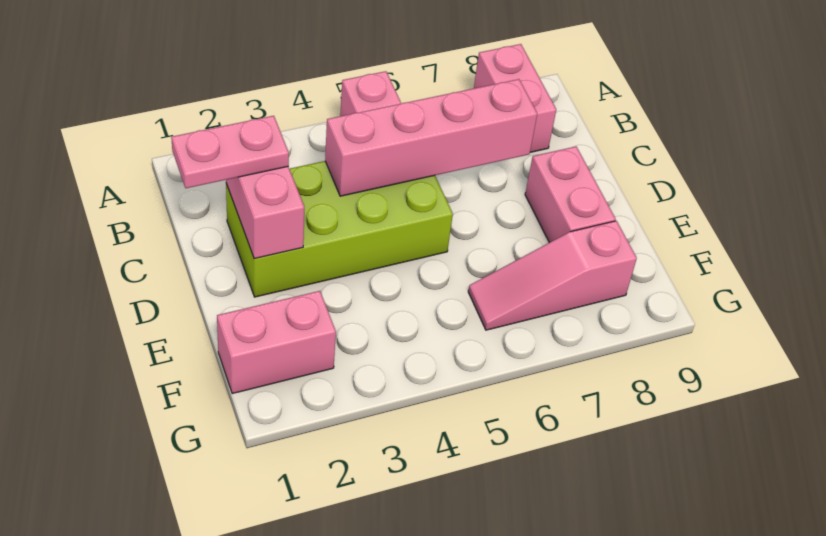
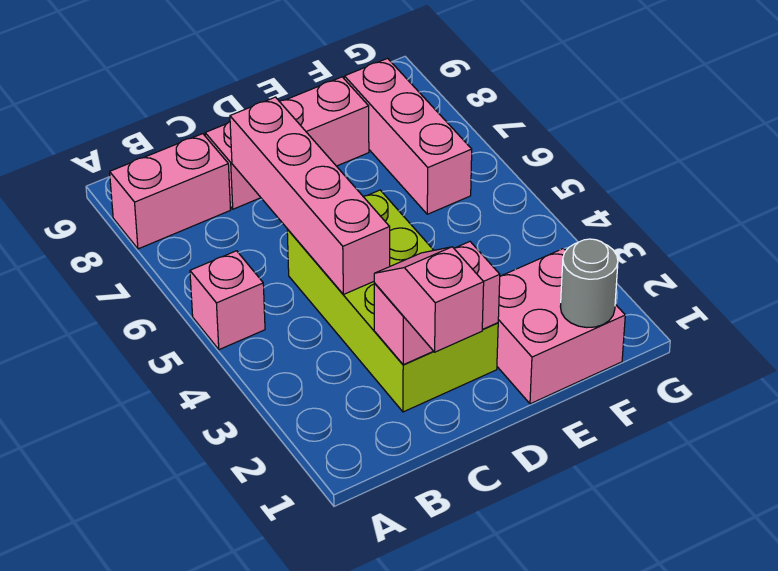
pink plate C1:C2 level 3 -> pink slope C1:C2 level 3 top 1
pink brick D8:E8 level 1 -> pink brick C8:E8 level 1
pink brick F1:F2 level 1 -> pink brick E1:F2 level 1
none -> grey round brick F1 level 2
pink slope F6:F8 level 1 top 8 -> pink brick F6:F8 level 1

